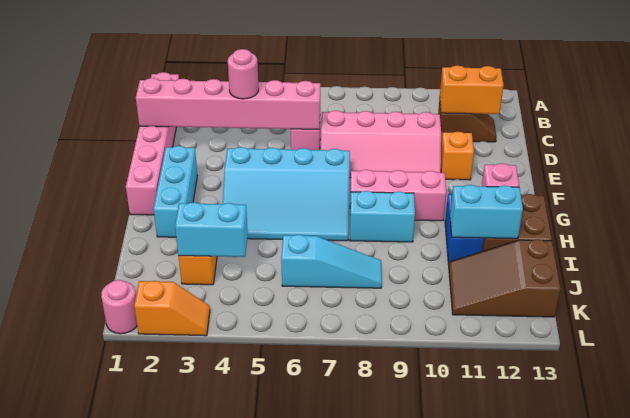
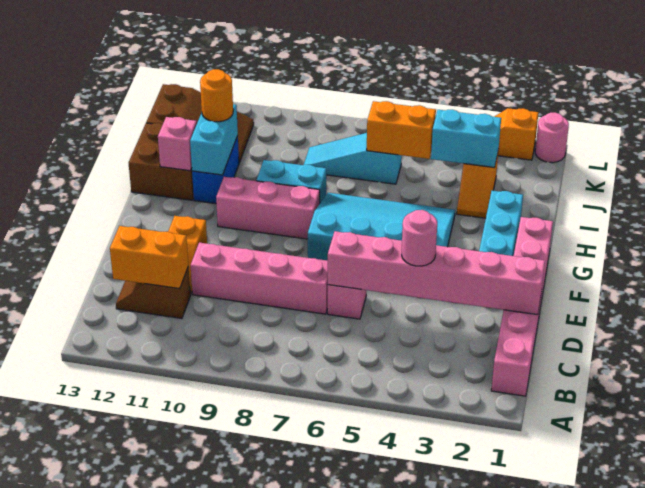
cyan brick I11:I12 level 2 -> cyan brick H11:I11 level 2
none -> orange round brick I11 level 3
none -> orange brick J5:J6 level 2

